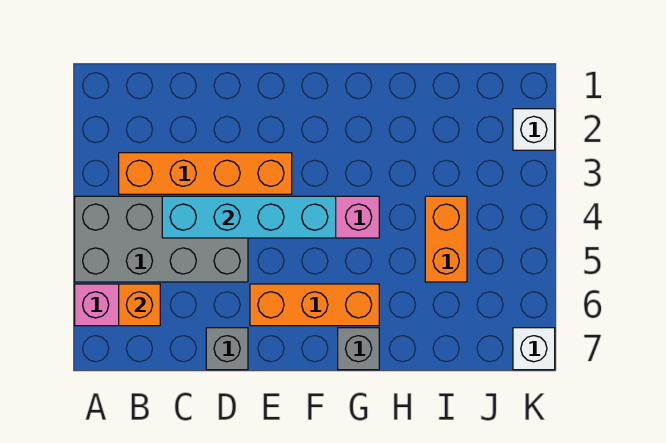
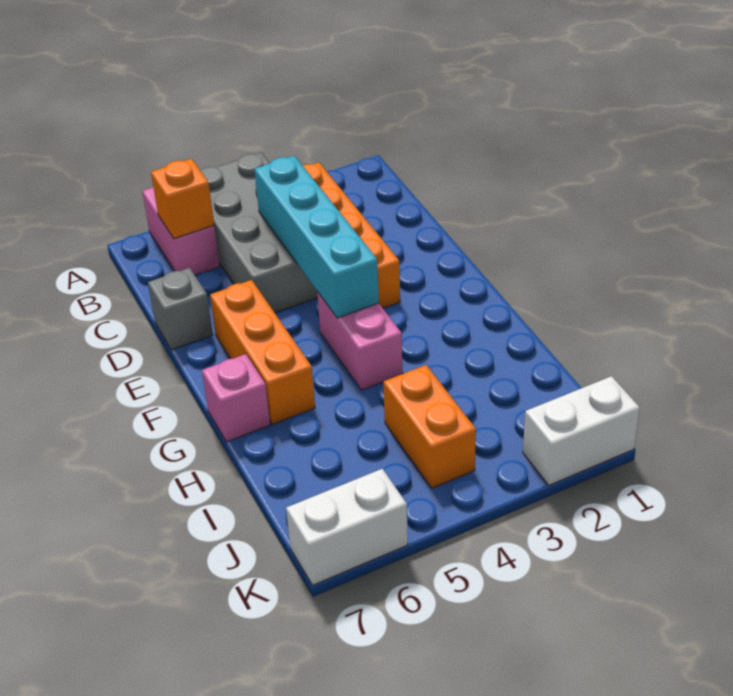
grey brick G7 level 1 -> pink brick G7 level 1
orange brick I4:I5 level 1 -> orange brick I4:J4 level 1
white brick K2 level 1 -> white brick K1:K2 level 1
white brick K7 level 1 -> white brick K6:K7 level 1

